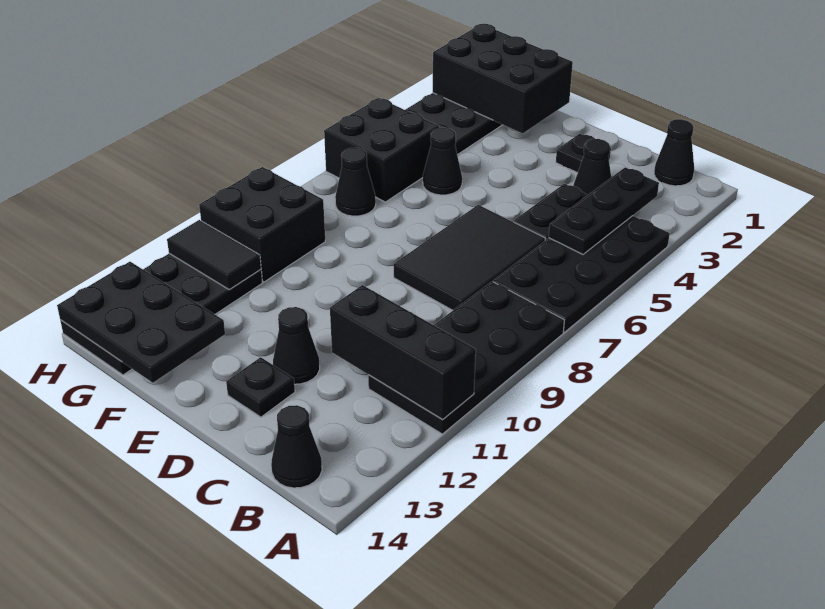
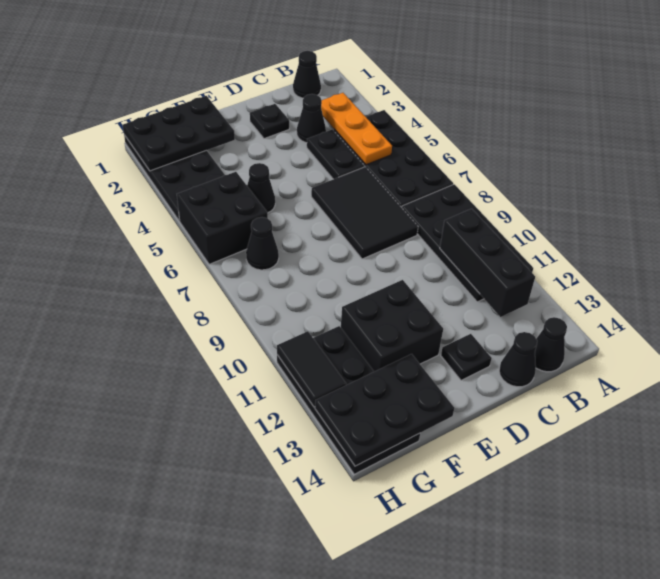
black brick A11:C11 level 2 -> black brick B10:B12 level 2
black plate B3:B5 level 2 -> orange plate B3:B5 level 2
black cone D12 level 1 -> black cone C14 level 1
black brick F1:H2 level 2 -> black plate F1:H2 level 2
black brick G9:H10 level 1 -> black brick E11:F12 level 1
black tile G11:H11 level 2 -> black tile H11:H12 level 2

